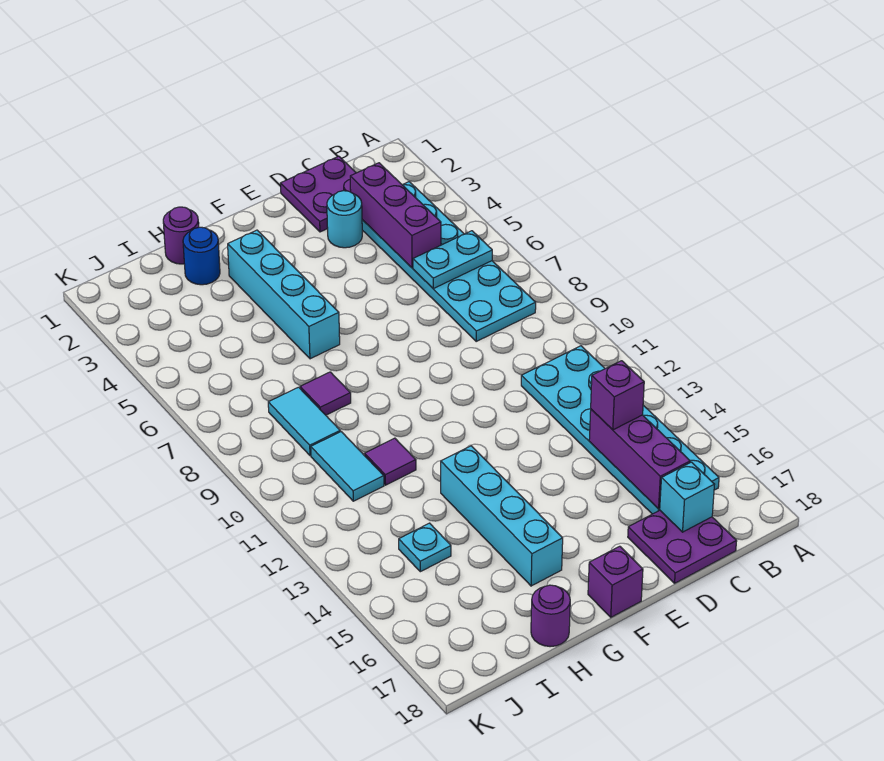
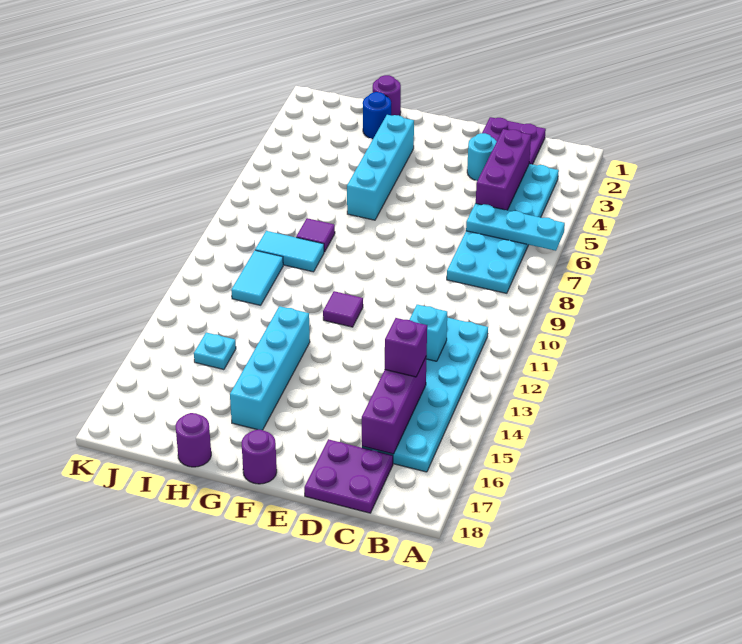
cyan plate B6:C6 level 2 -> cyan plate A6:C6 level 2
cyan brick C17 level 2 -> cyan brick C12 level 2
purple brick F18 level 1 -> purple round brick F18 level 1
purple tile H11 level 1 -> purple tile F11 level 1
cyan tile I8:I9 level 1 -> cyan tile H9:I9 level 1

